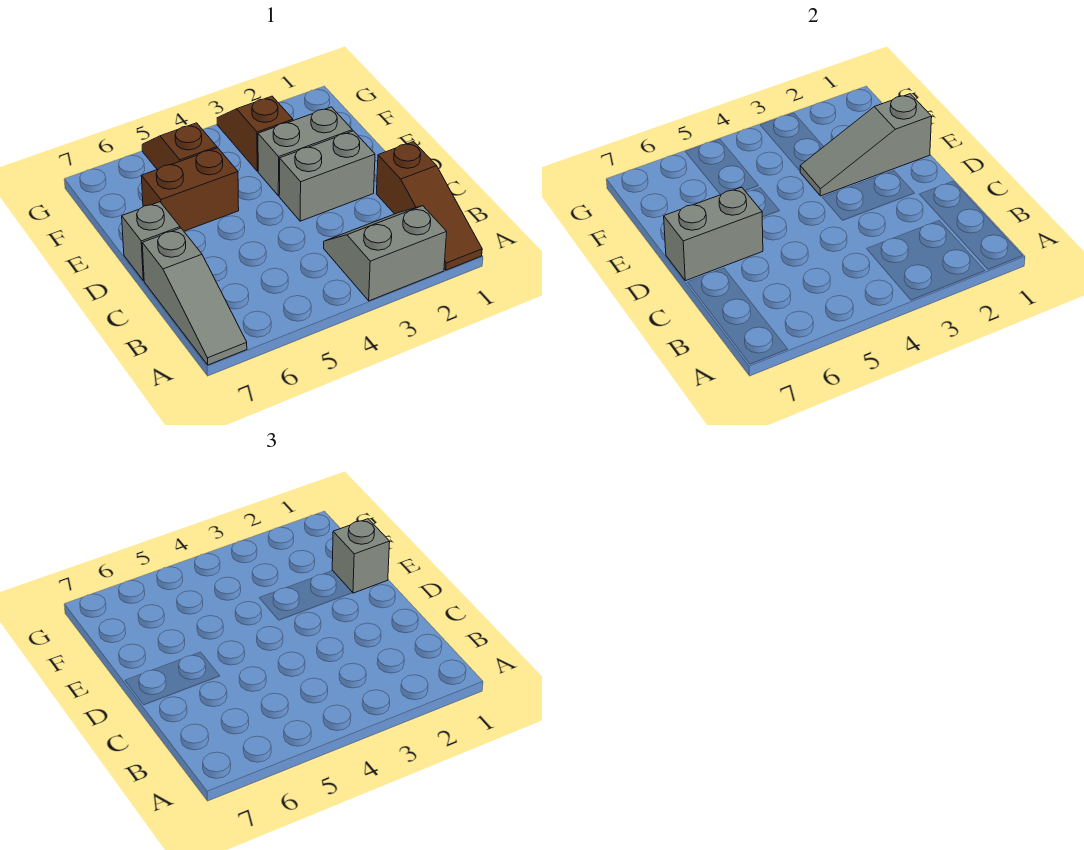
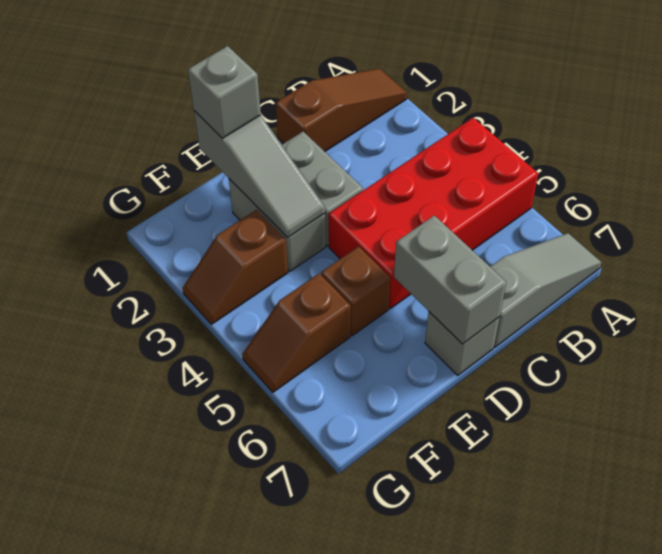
grey slope A2:B3 level 1 top A -> none
none -> red brick A4:D5 level 1
brown brick E5:E6 level 1 -> brown brick E5 level 1

